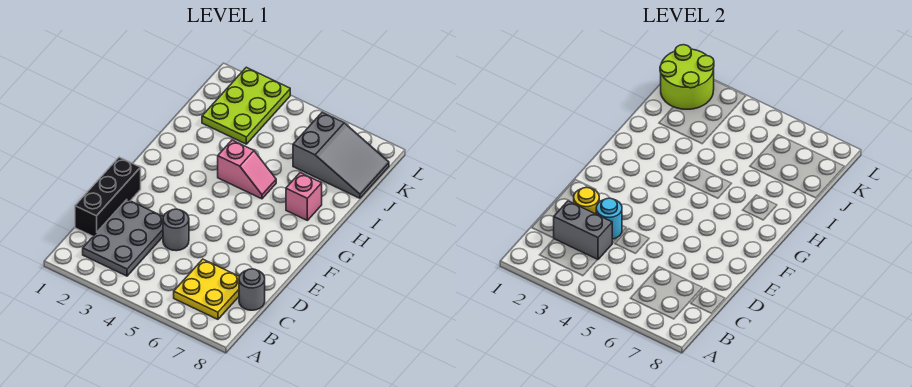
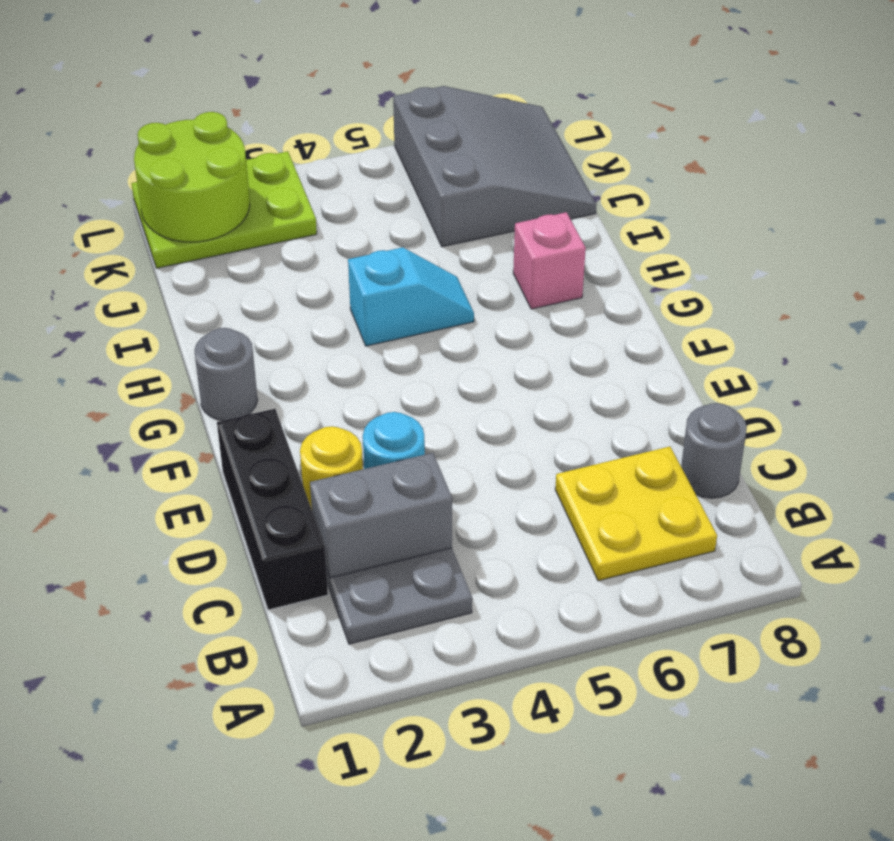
grey round brick D4 level 1 -> grey round brick G1 level 1
pink slope H4:H5 level 1 top 4 -> cyan slope H4:H5 level 1 top 4
lime plate J2:L3 level 1 -> lime plate K1:L3 level 1
grey slope J6:K8 level 1 top 6 -> grey slope J6:L8 level 1 top 6

